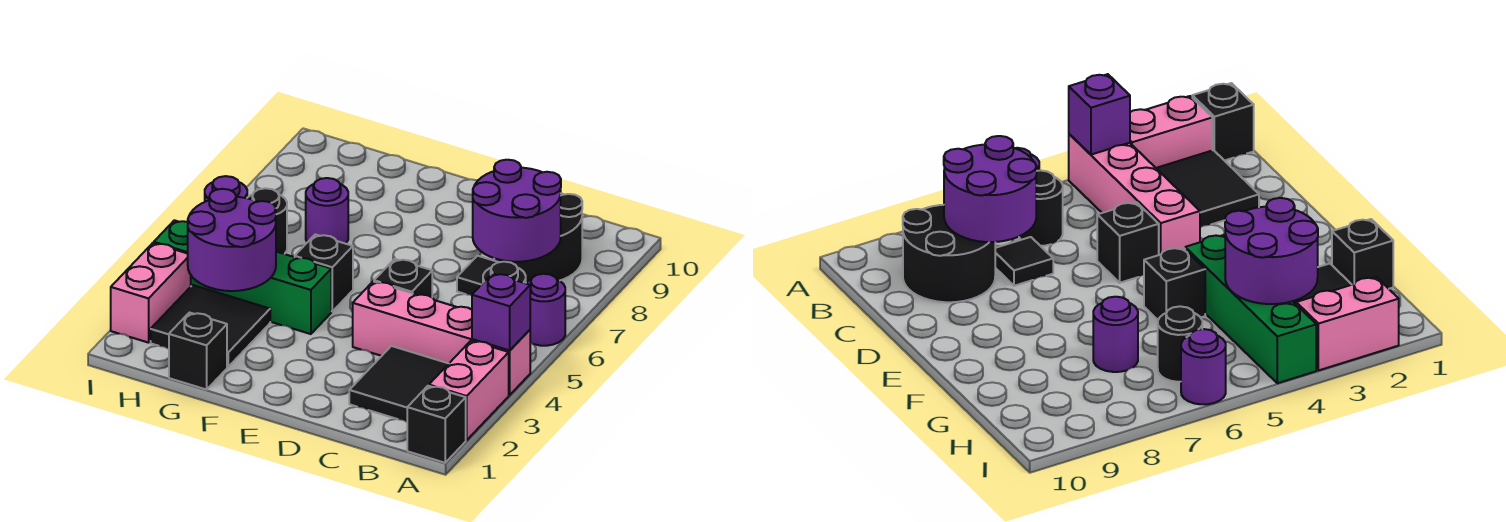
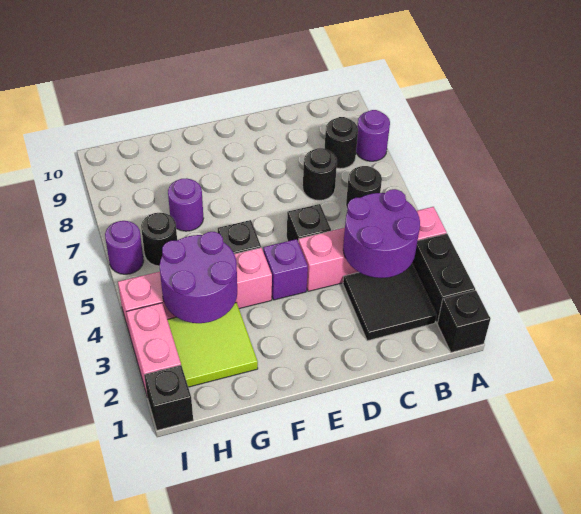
pink brick A2:A3 level 1 -> black brick A2:A3 level 1
purple brick A4 level 2 -> purple brick E4 level 1
purple round brick A6 level 1 -> purple round brick A8 level 1
purple round brick B7:C8 level 2 -> purple round brick B3:C4 level 2
black round brick B8:C9 level 1 -> black round brick B8 level 1
black tile C7 level 1 -> black round brick C7 level 1
green brick F4:I4 level 1 -> pink brick F4:I4 level 1
black brick G1 level 1 -> black brick I1 level 1
black tile G2:H3 level 1 -> lime tile G2:H3 level 1

